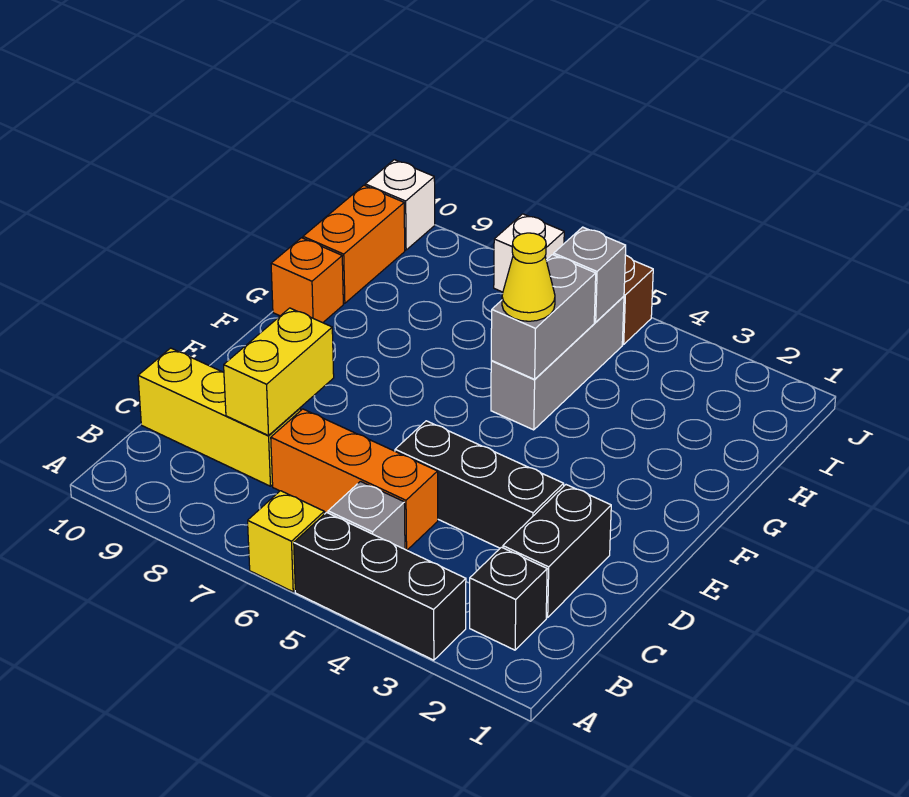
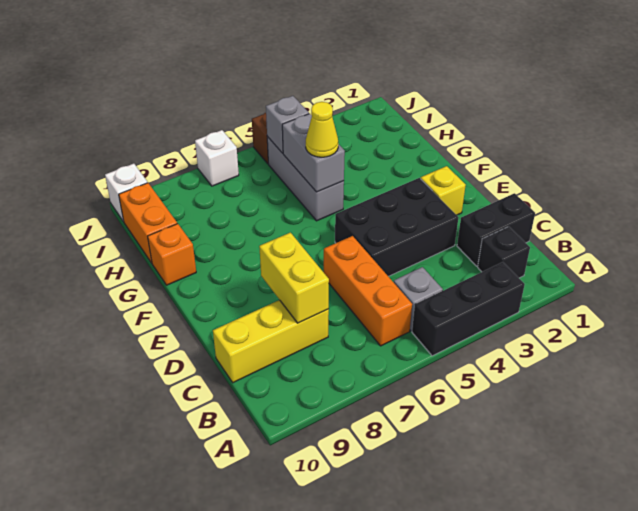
yellow brick A6 level 1 -> yellow brick E2 level 1
black brick C2:D2 level 1 -> black brick C1:C2 level 1
orange brick C5:C7 level 1 -> orange brick B6:D6 level 1
black brick D3:D5 level 1 -> black brick D3:E5 level 1

